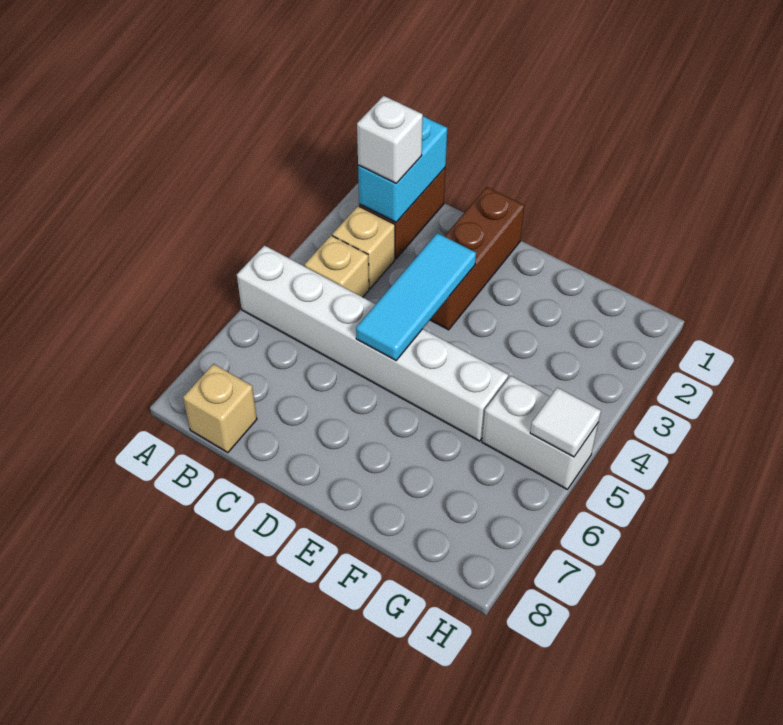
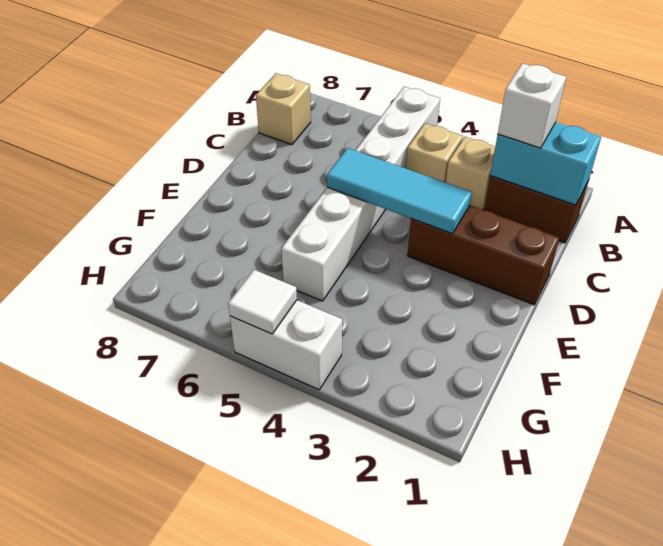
white brick G5:H5 level 1 -> white brick H4:H5 level 1

